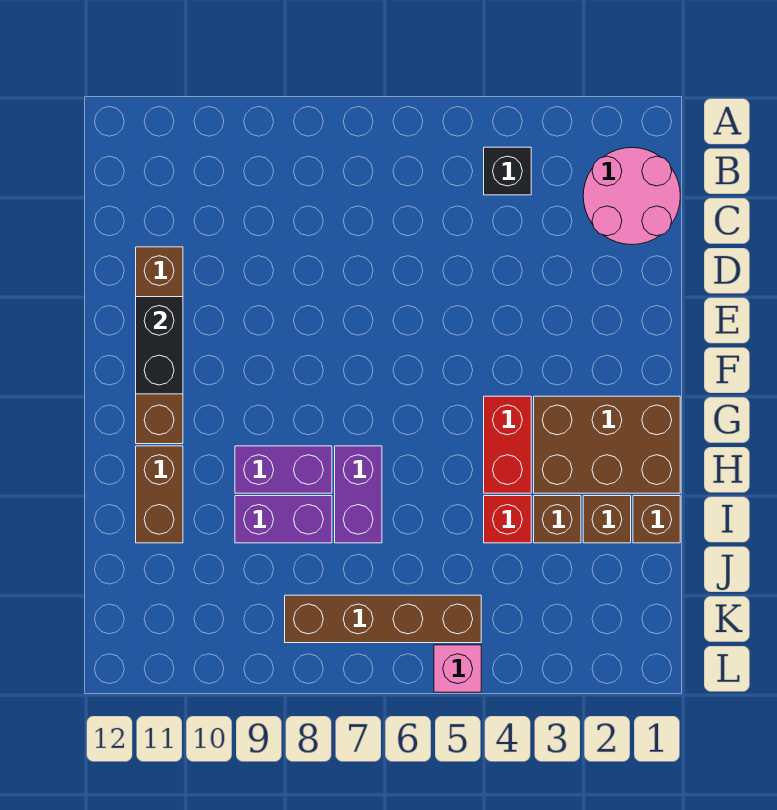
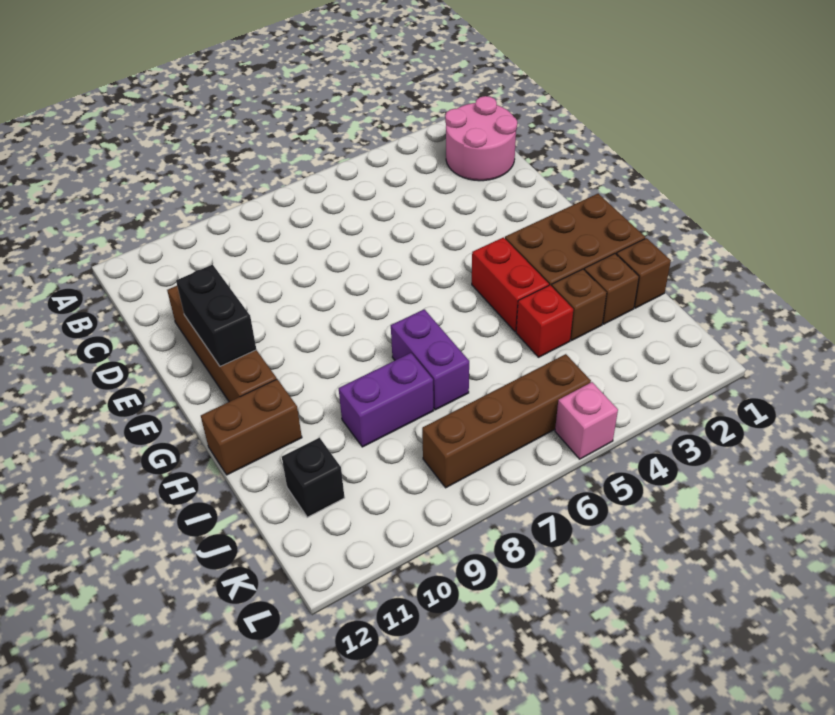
black brick B4 level 1 -> black brick J11 level 1
purple brick H8:H9 level 1 -> none
brown brick H11:I11 level 1 -> brown brick H11:H12 level 1

